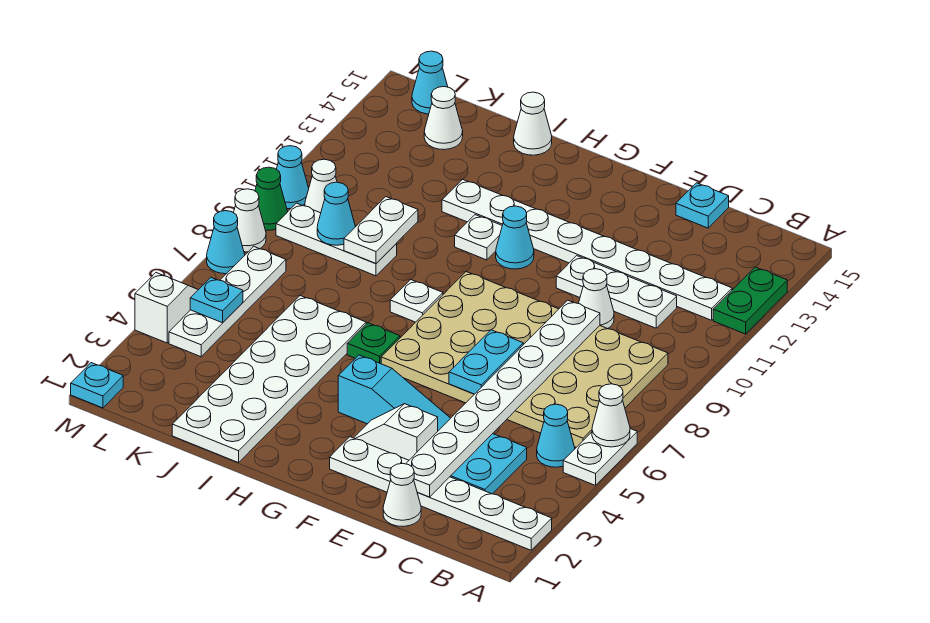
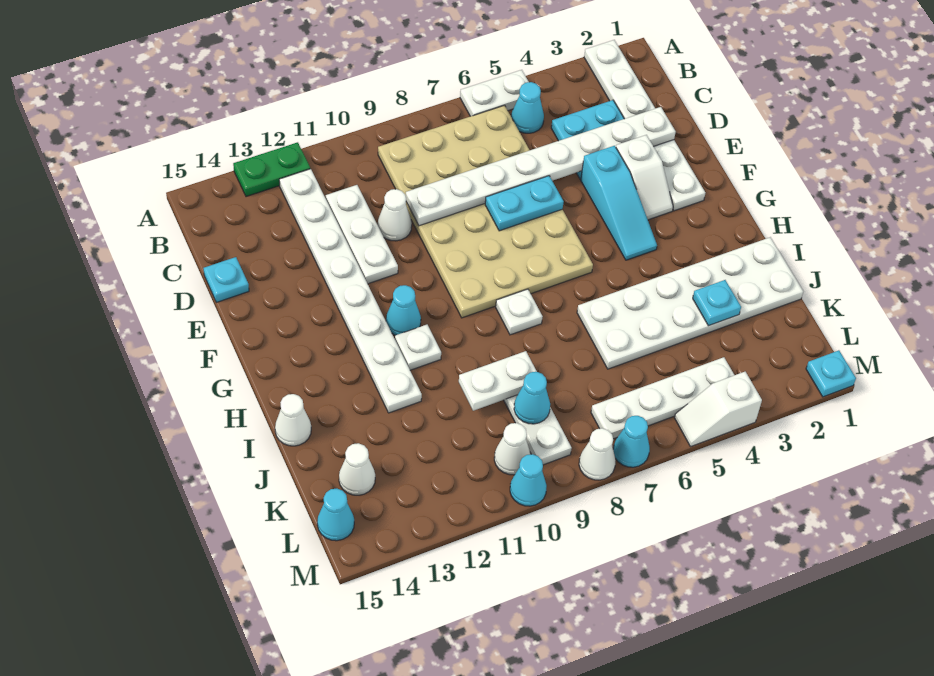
white cone A6 level 2 -> none
white cone D1 level 1 -> none
cyan slope E4:G4 level 1 top G -> cyan slope E4:G4 level 1 top E
green plate H6 level 1 -> none
cyan plate L5 level 2 -> cyan plate J3 level 2
green cone M9 level 1 -> none

